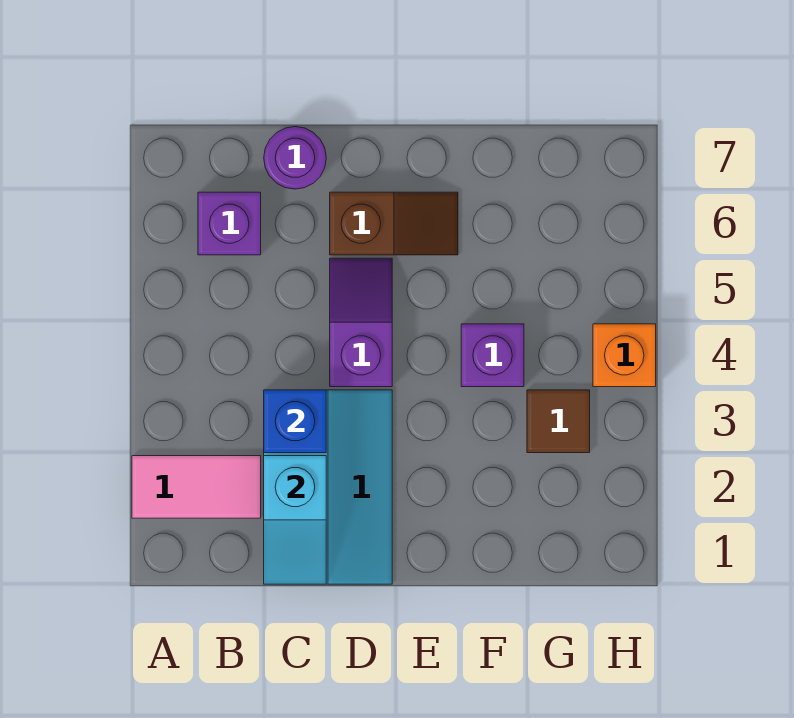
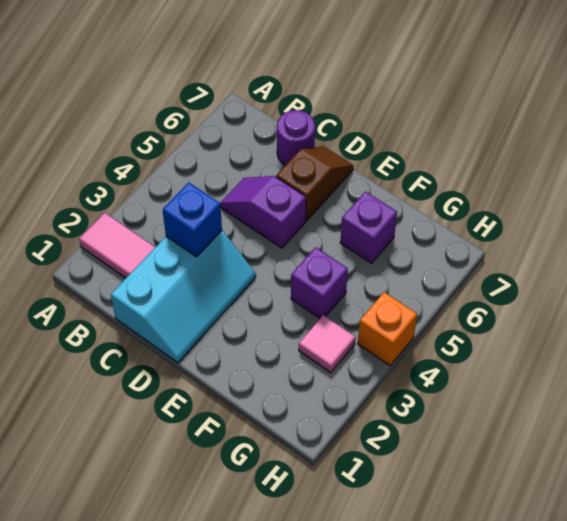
purple brick B6 level 1 -> purple brick F6 level 1
cyan slope C1:C2 level 2 top 2 -> none
purple slope D4:D5 level 1 top 4 -> purple slope C5:D5 level 1 top D
brown slope D6:E6 level 1 top D -> brown slope D6:D7 level 1 top 6
brown tile G3 level 1 -> pink tile G3 level 1

